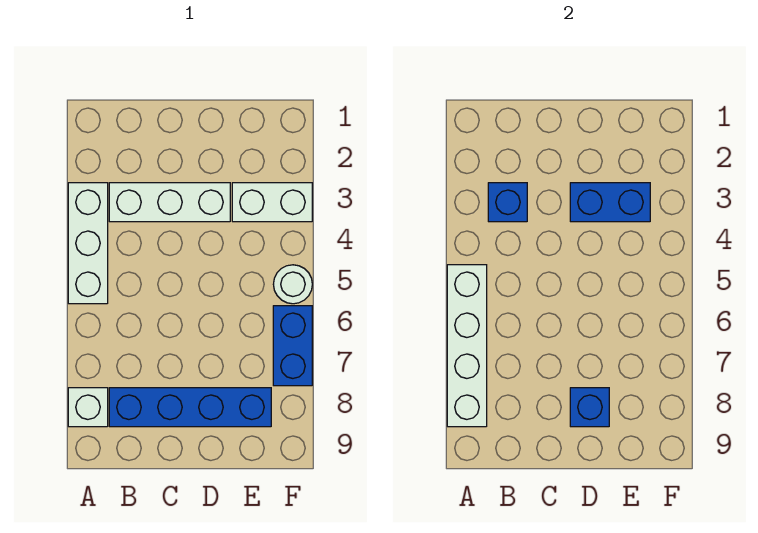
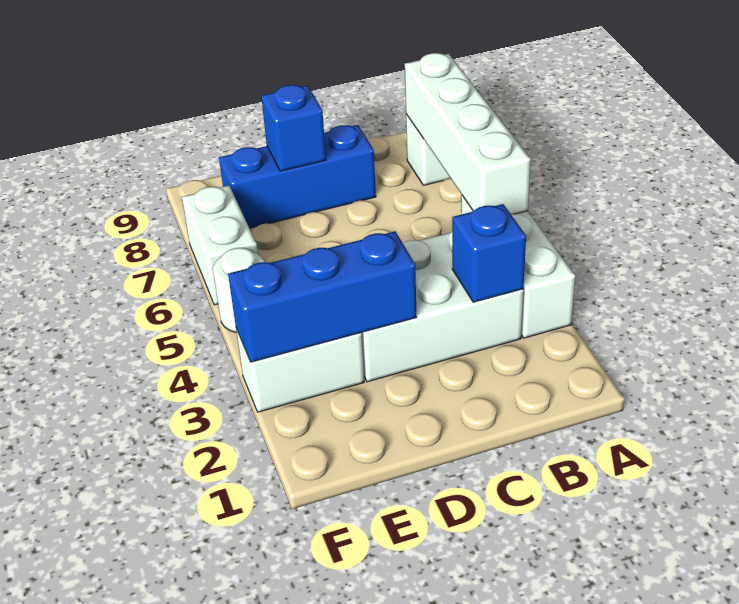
white brick B3:D3 level 1 -> white brick B3:D4 level 1
blue brick B8:E8 level 1 -> blue brick C8:E8 level 1
blue brick D3:E3 level 2 -> blue brick D3:F3 level 2
blue brick F6:F7 level 1 -> white brick F6:F7 level 1

